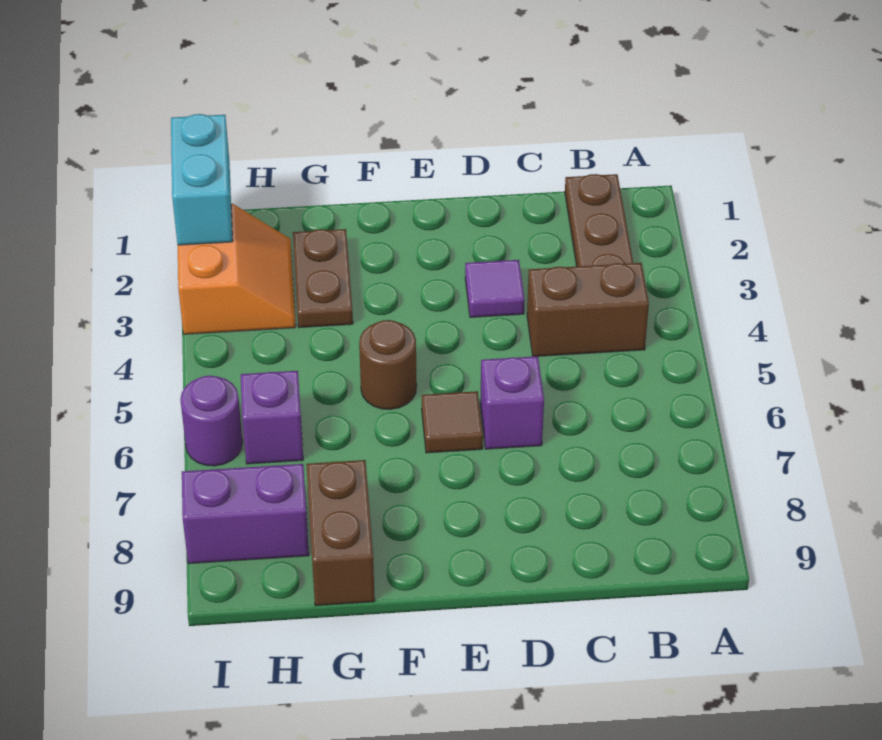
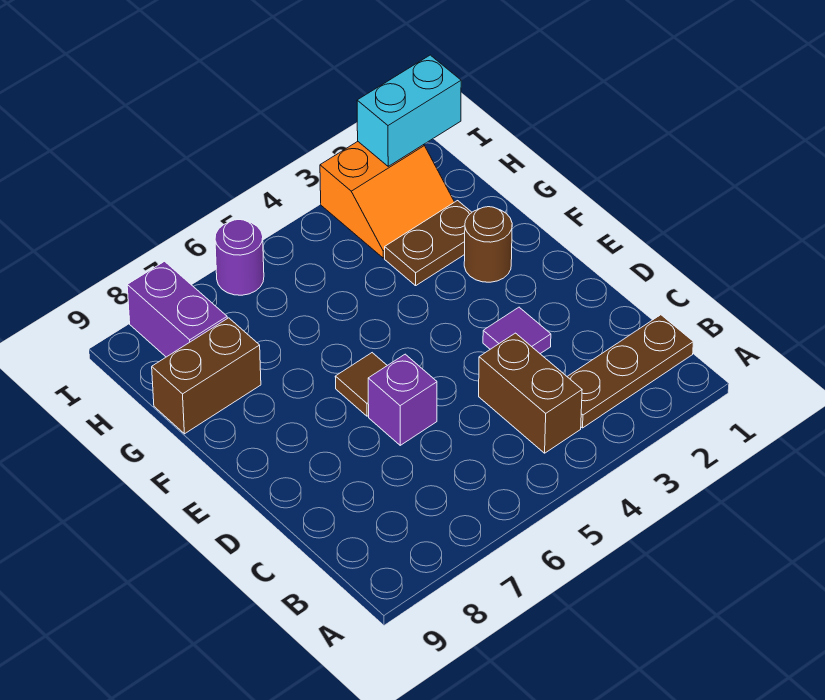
brown round brick F5 level 1 -> brown round brick F2 level 1
purple brick H6 level 1 -> none

